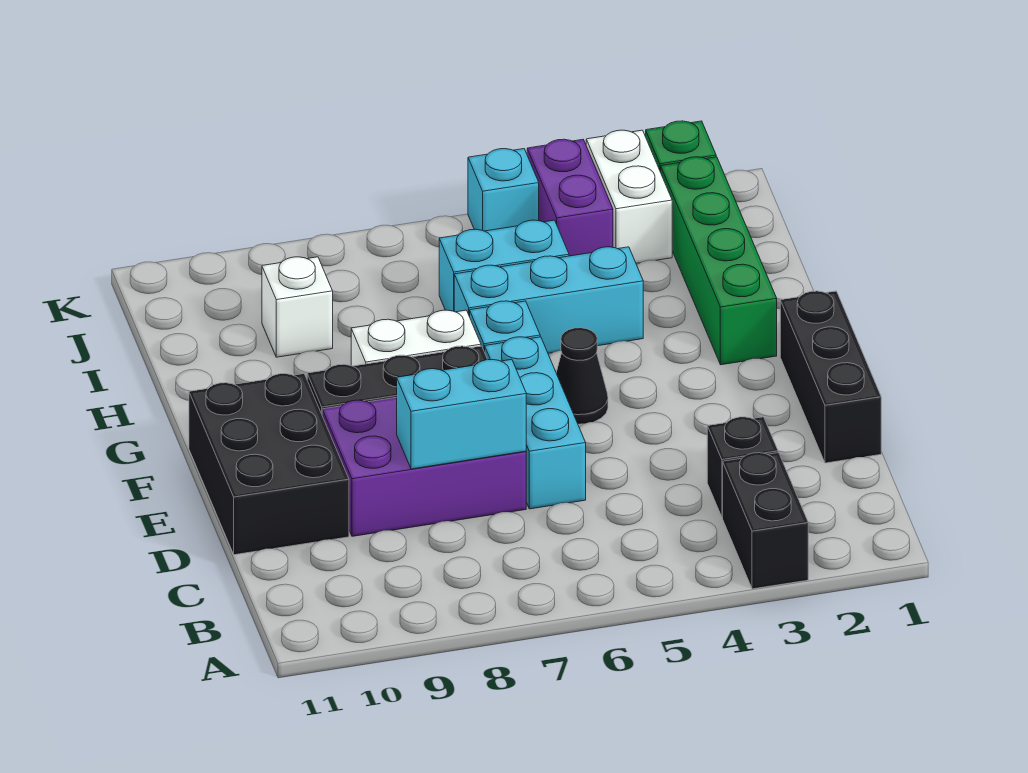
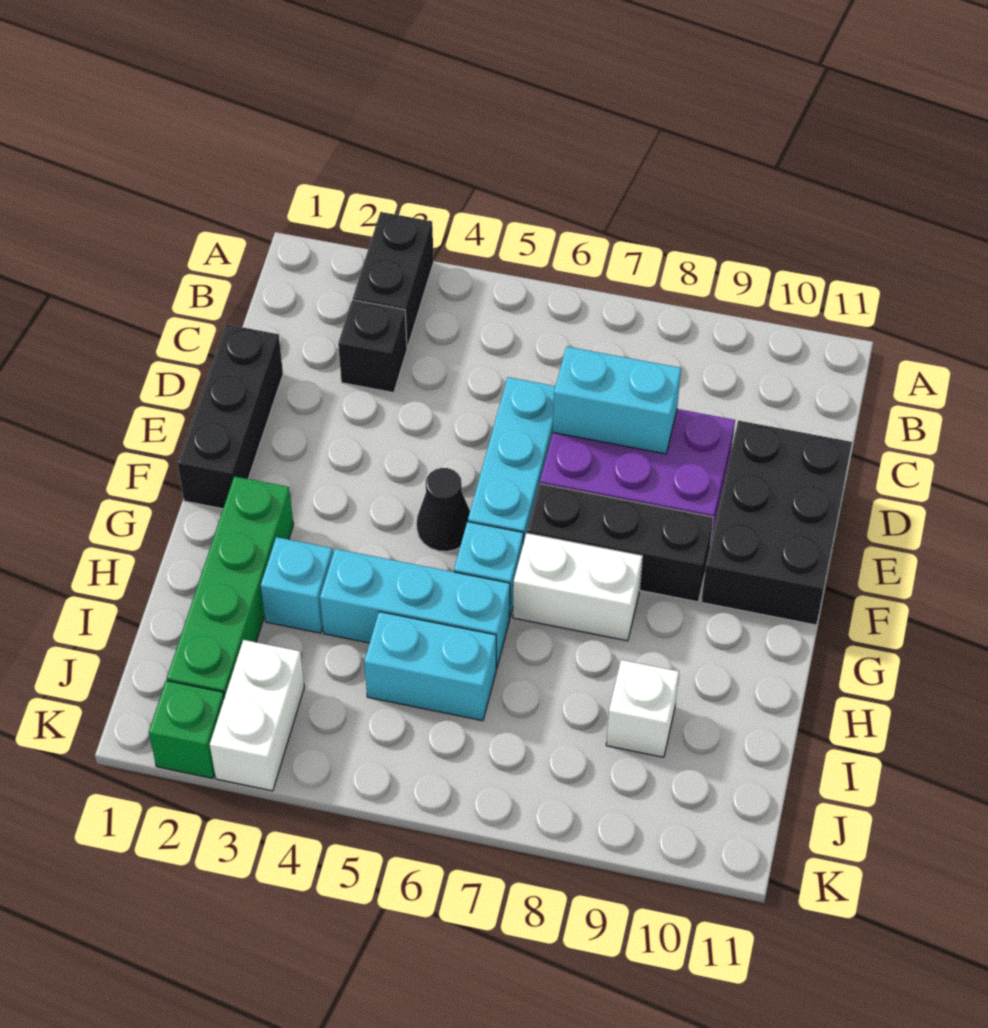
purple brick J4:K4 level 1 -> none
cyan brick K5 level 1 -> cyan brick H3 level 1

